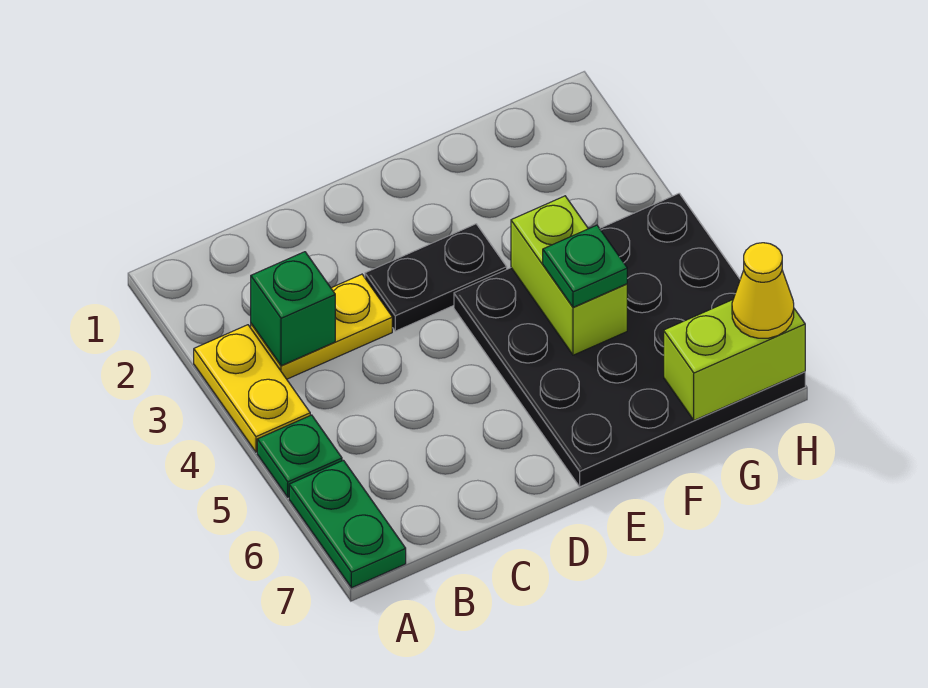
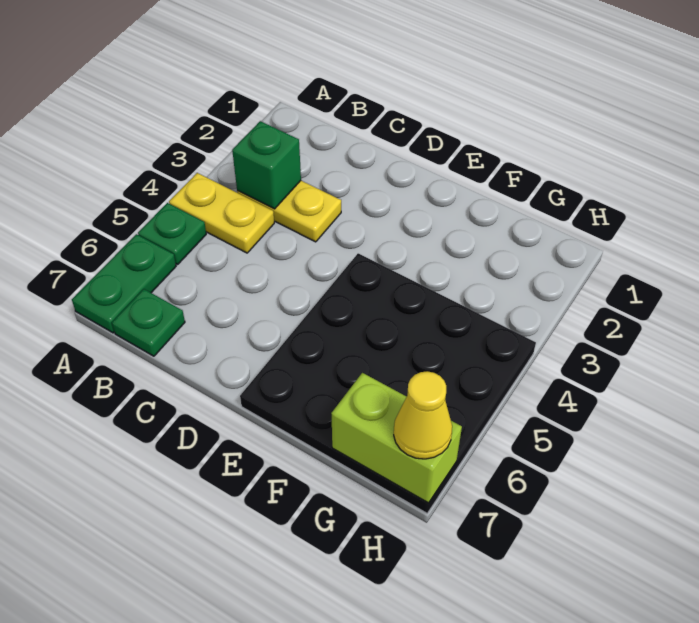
yellow plate A3:A4 level 1 -> yellow plate A4:B4 level 1
black plate D3:E3 level 1 -> none
lime brick F4:F5 level 2 -> none
green plate F5 level 3 -> green plate B7 level 1

